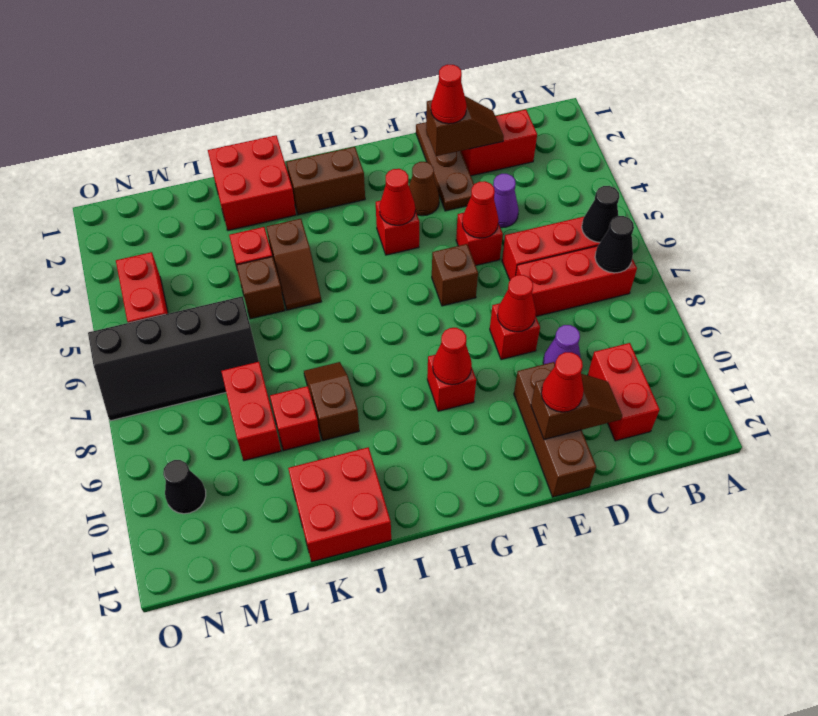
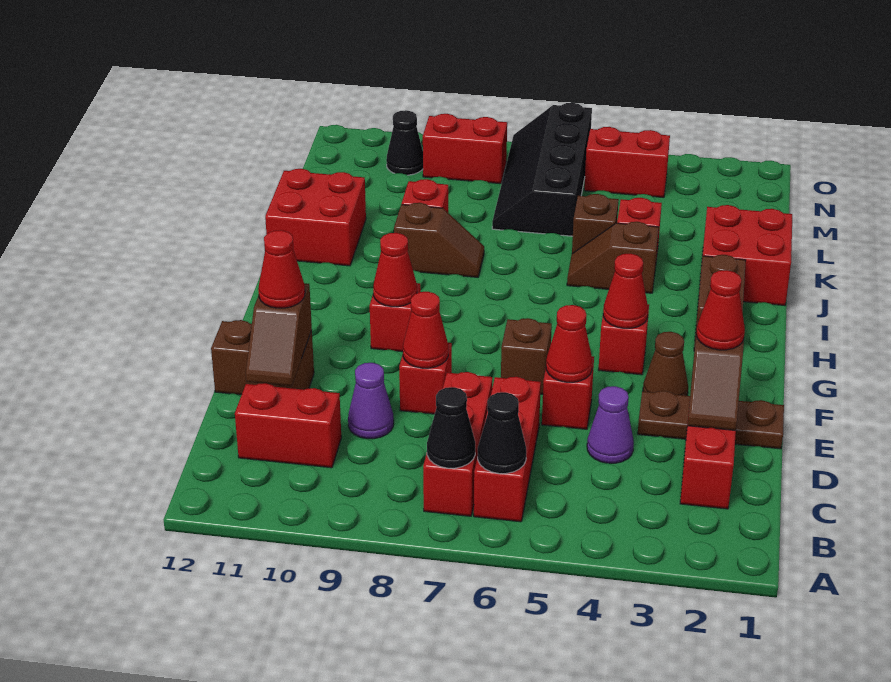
brown brick E10:E12 level 1 -> brown brick E11:E12 level 1
red brick L8:L9 level 1 -> red brick N8:N9 level 1

